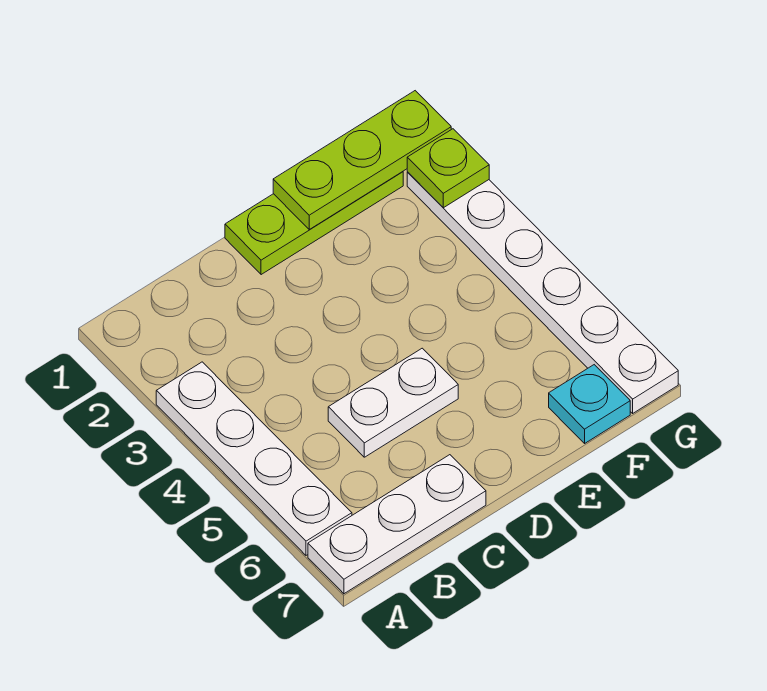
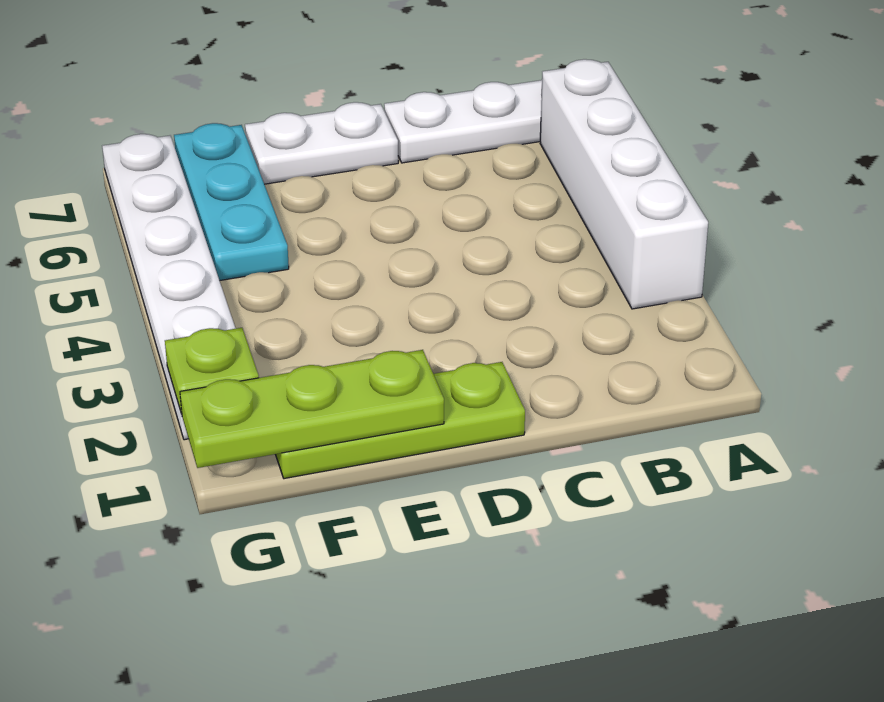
white plate A3:A6 level 1 -> white brick A3:A6 level 1
white plate C5:D5 level 1 -> white plate D7:E7 level 1
cyan plate F7 level 1 -> cyan plate F5:F7 level 1

